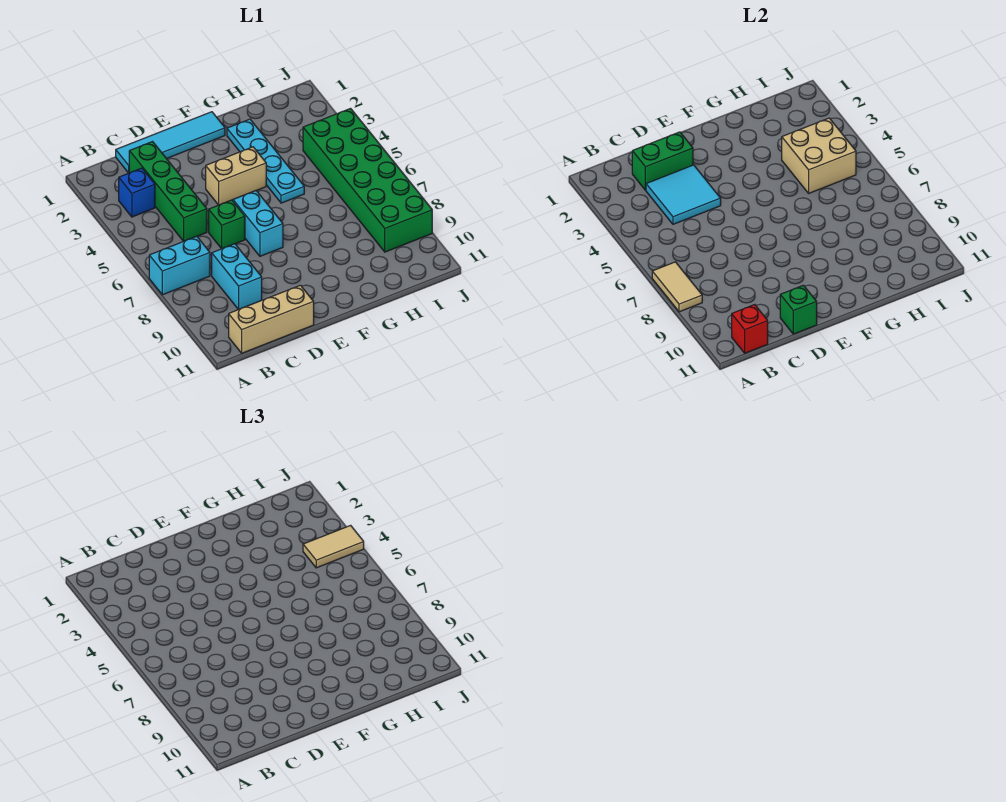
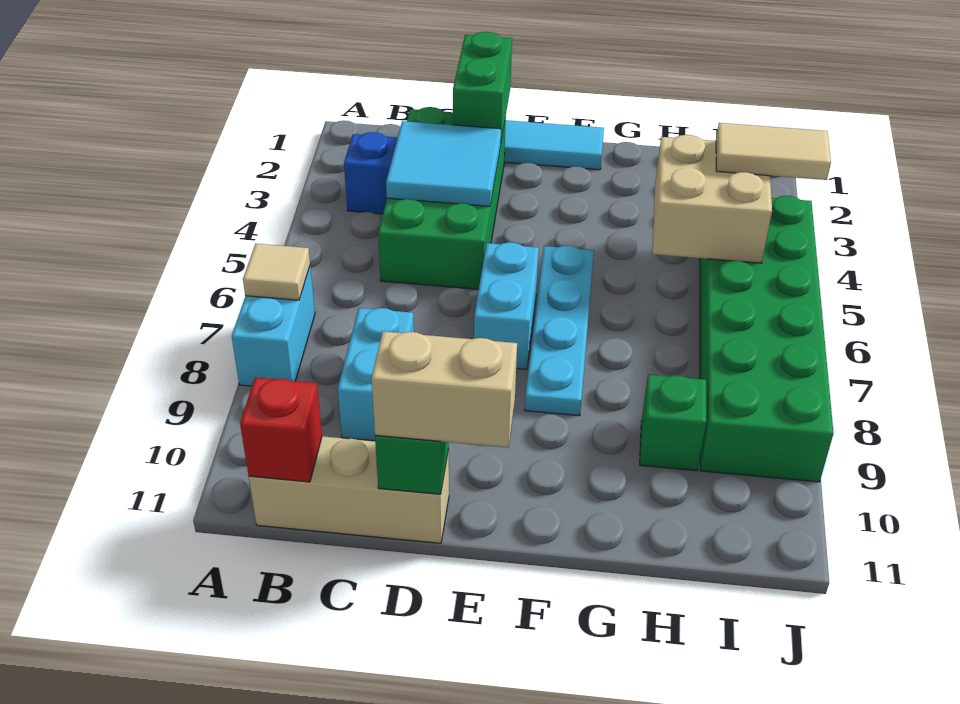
cyan brick A7:B7 level 1 -> cyan brick A7:A8 level 1
tan tile A7:A8 level 2 -> tan tile A7 level 2
green brick C2:C5 level 1 -> green brick C2:D5 level 1
green brick C2:D2 level 2 -> green brick D1:D2 level 2
green brick D6 level 1 -> green brick H9 level 1
tan brick E4:F4 level 1 -> tan brick D11:E11 level 3
cyan plate G2:G5 level 1 -> cyan plate F5:F8 level 1

